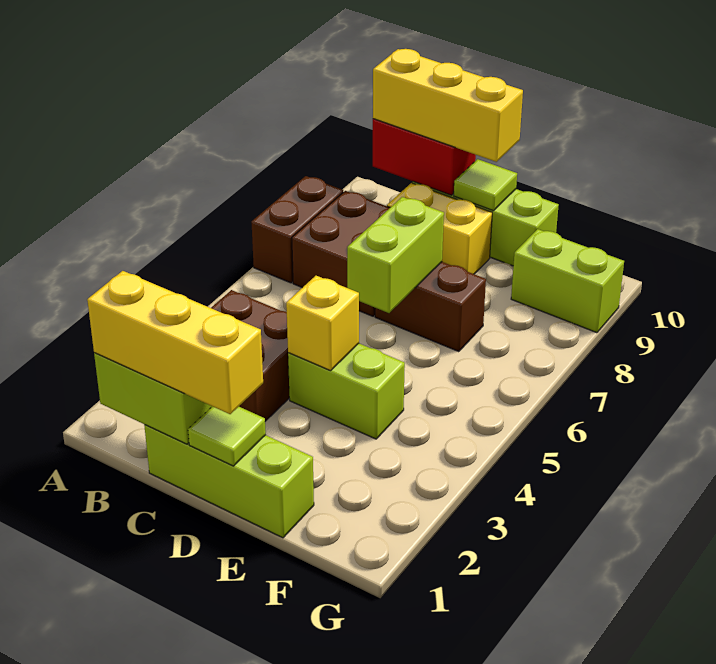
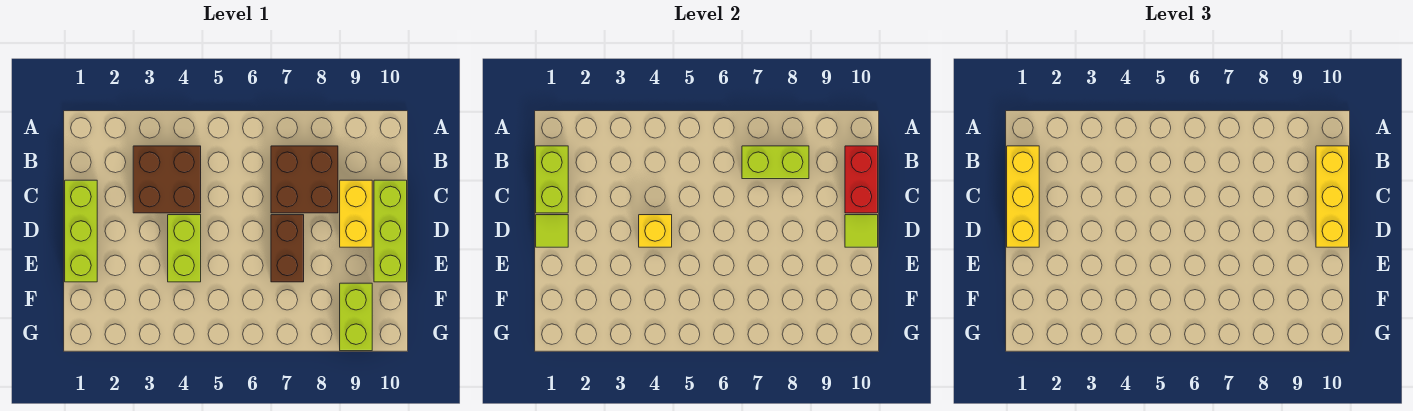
brown brick A7:A8 level 1 -> none
lime brick D6:D7 level 2 -> lime brick B7:B8 level 2

